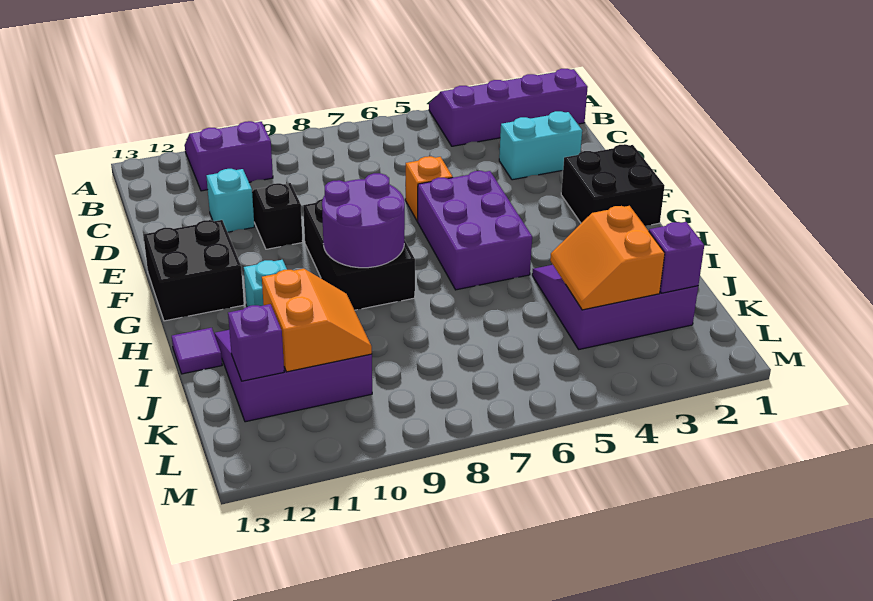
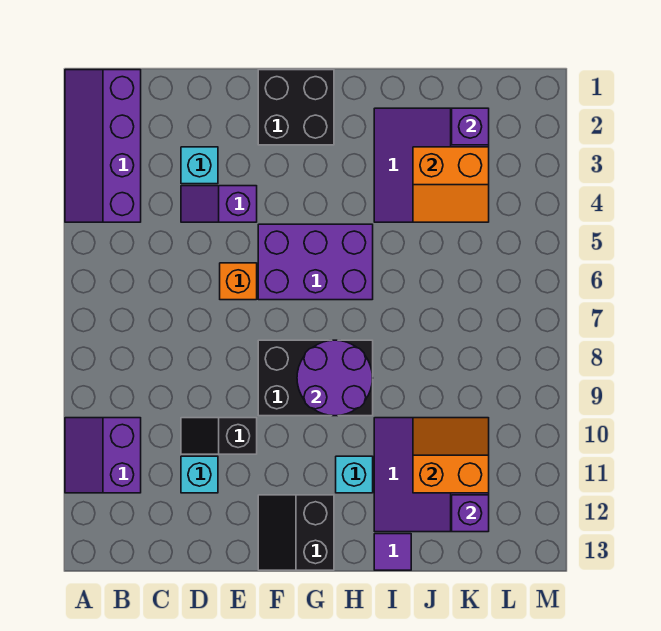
cyan brick D2:D3 level 1 -> cyan brick D3 level 1
none -> purple slope D4:E4 level 1 top E
black brick F12:G13 level 1 -> black slope F12:G13 level 1 top G

